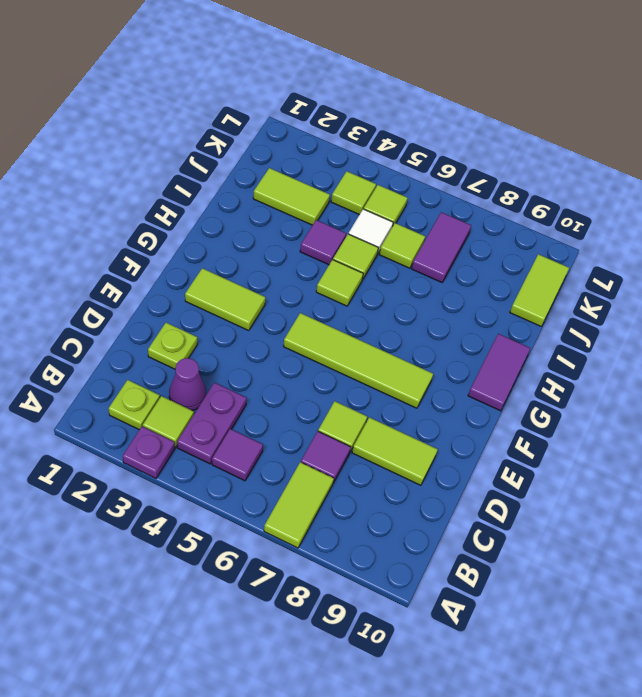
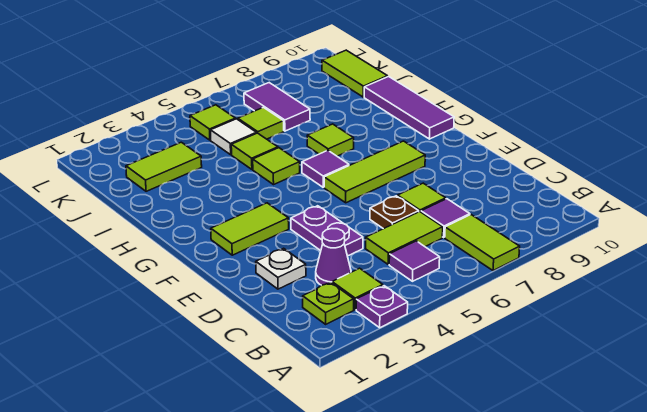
purple plate B4:C4 level 1 -> purple plate D4:E4 level 1
lime plate D2 level 1 -> white plate D2 level 1
none -> brown plate D6 level 1
lime tile D8:D9 level 1 -> lime tile C5:C6 level 1
lime tile F5:F8 level 1 -> lime tile F6:F8 level 1
purple tile G10:H10 level 1 -> purple tile G10:I10 level 1
purple tile I4 level 1 -> purple tile G6 level 1
lime tile K4 level 1 -> lime tile H7 level 1

